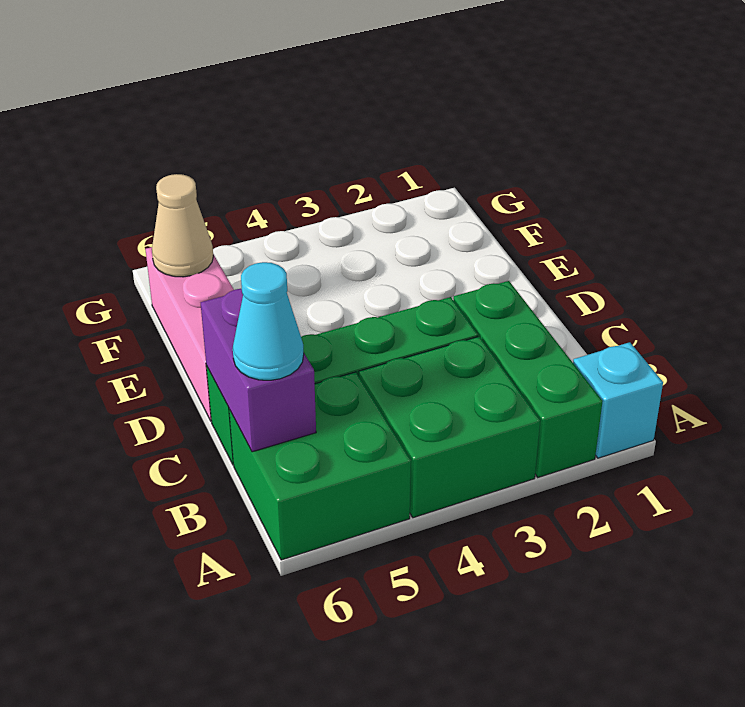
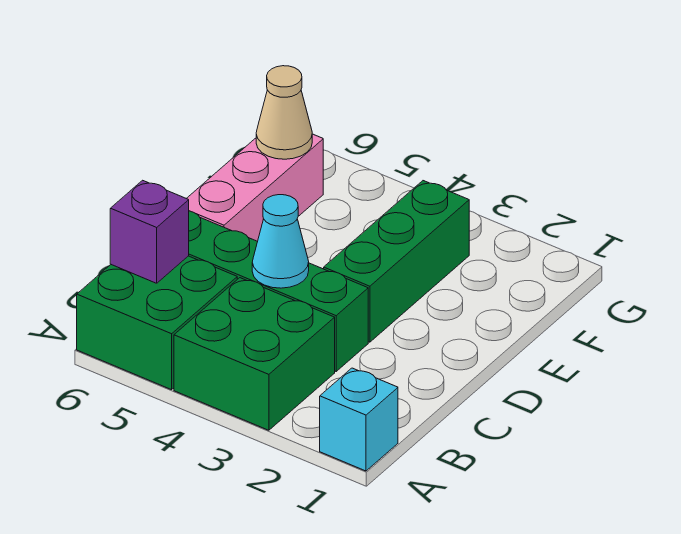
green brick A2:C2 level 1 -> green brick D3:F3 level 1
purple brick B6:C6 level 2 -> purple brick B6 level 2
cyan cone B6 level 3 -> cyan cone C4 level 2

